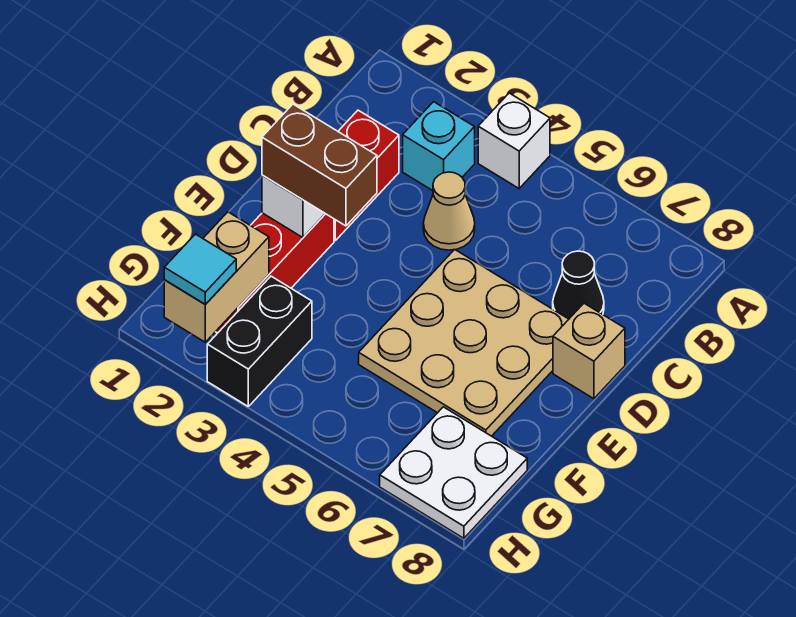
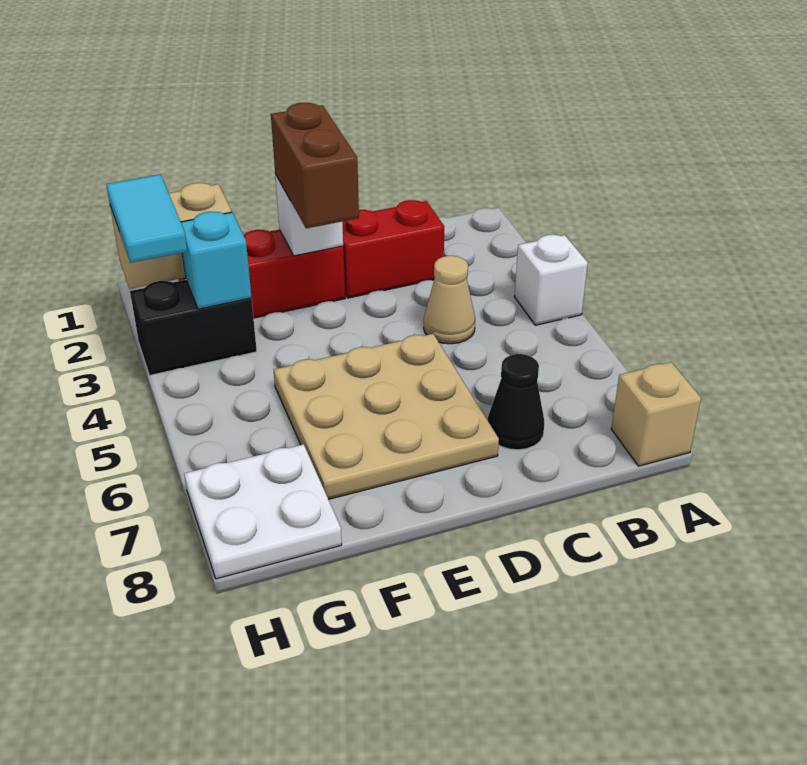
cyan brick B3 level 1 -> cyan brick G3 level 2
tan brick D8 level 1 -> tan brick A8 level 1
cyan tile H2 level 3 -> cyan tile H2:H3 level 3

